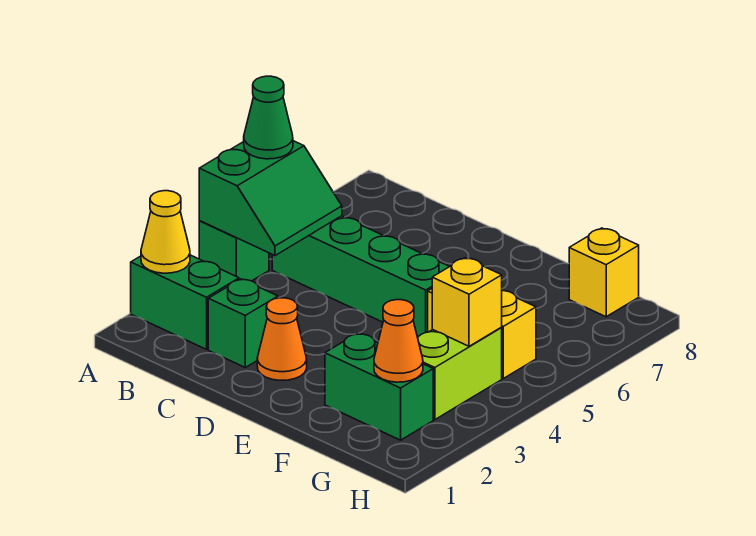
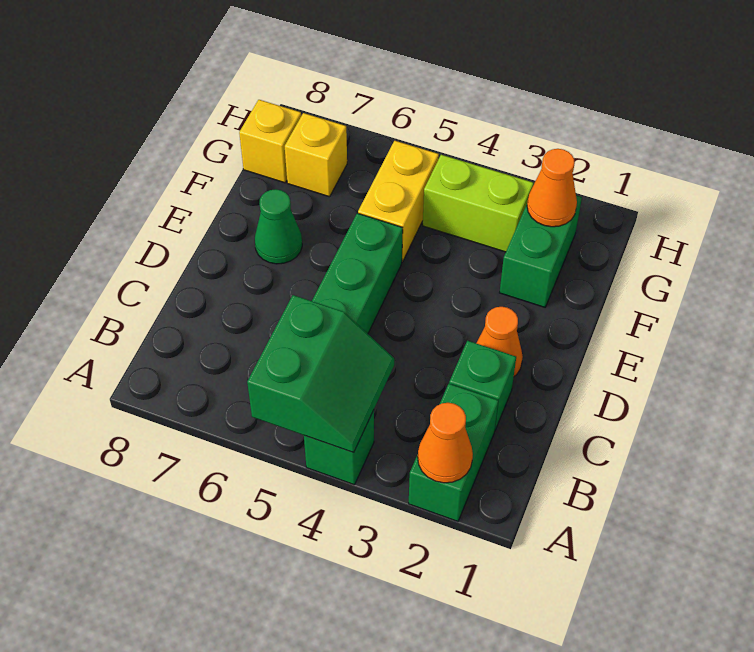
yellow cone A2 level 2 -> orange cone A2 level 2
green slope A4:B5 level 2 top A -> green slope A4:B5 level 2 top 5
green cone A5 level 3 -> green cone E7 level 1
yellow brick G4 level 2 -> yellow brick G7 level 1

